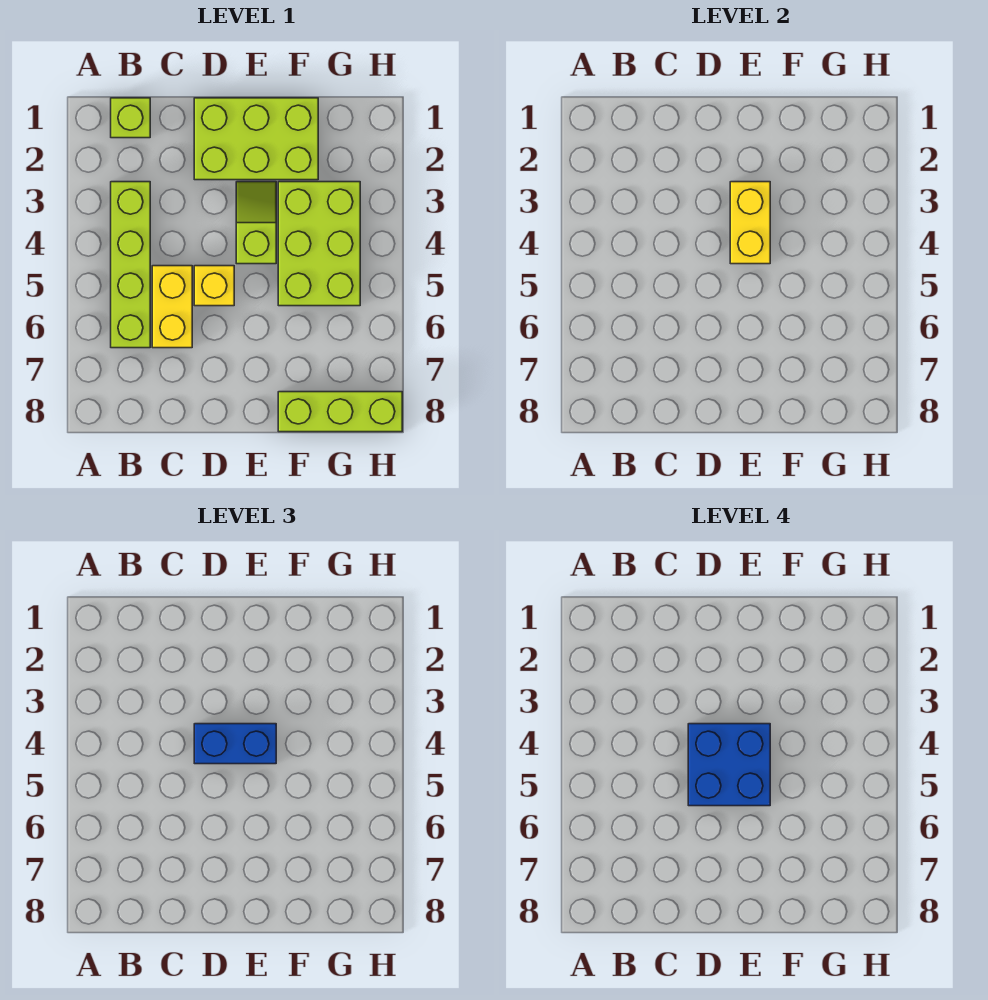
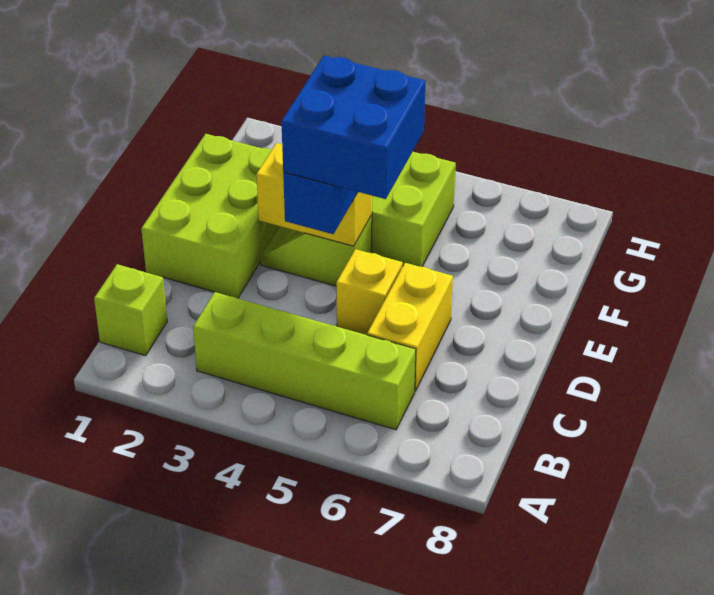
yellow brick C5:C6 level 1 -> yellow brick C6:D6 level 1
lime brick F8:H8 level 1 -> none

